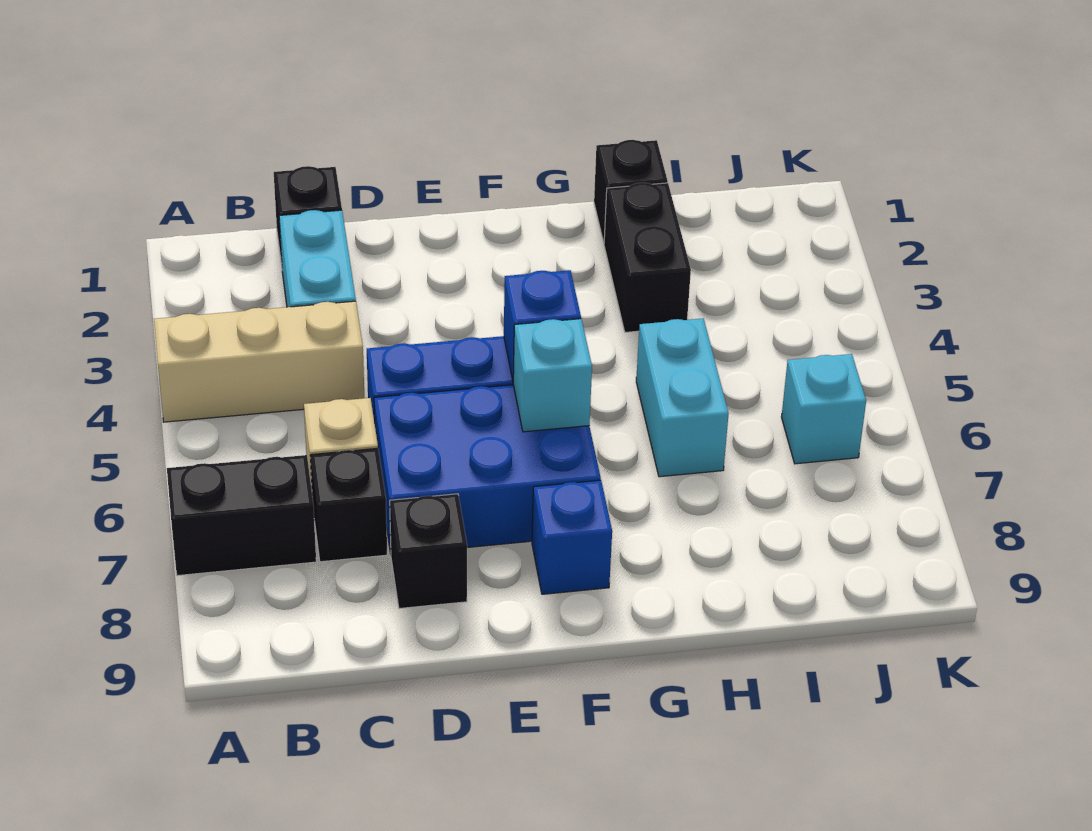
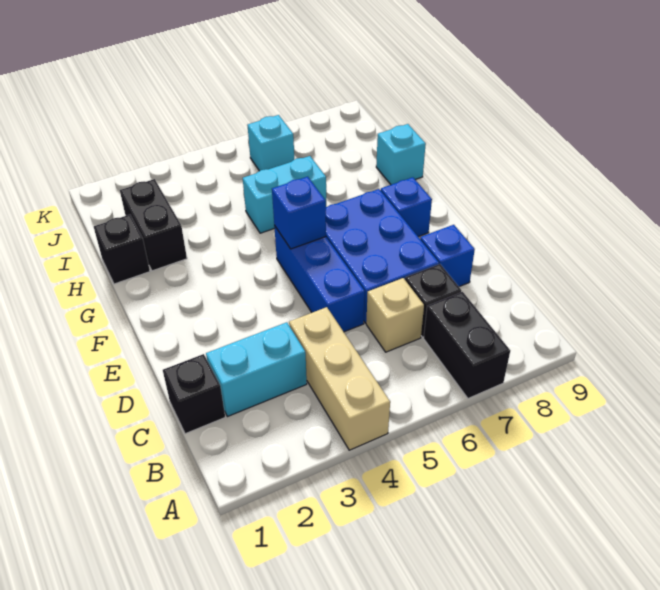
black brick D8 level 1 -> blue brick D8 level 1
cyan brick F6 level 2 -> cyan brick H9 level 1
black brick H2:H3 level 1 -> black brick H2:I2 level 1

